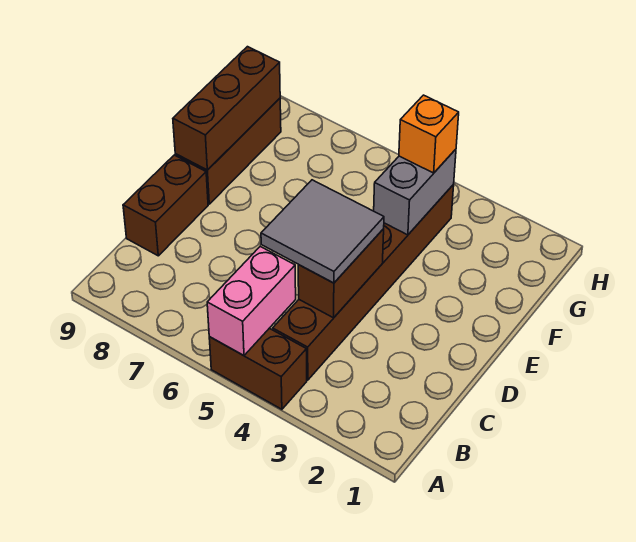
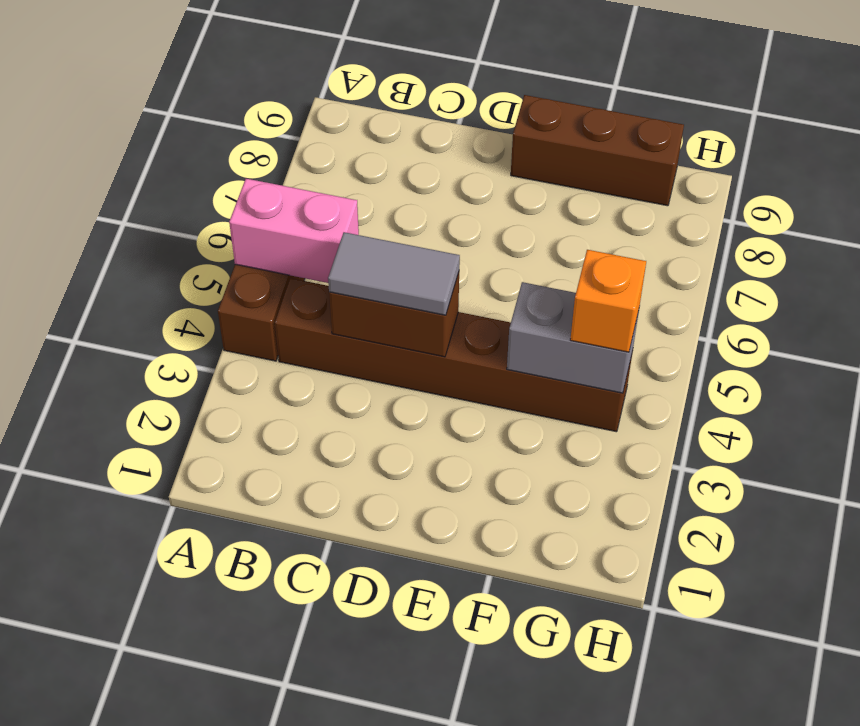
grey tile C4:D5 level 3 -> grey tile C4:D4 level 3
brown brick C9:D9 level 1 -> none
brown brick E9:G9 level 2 -> none

